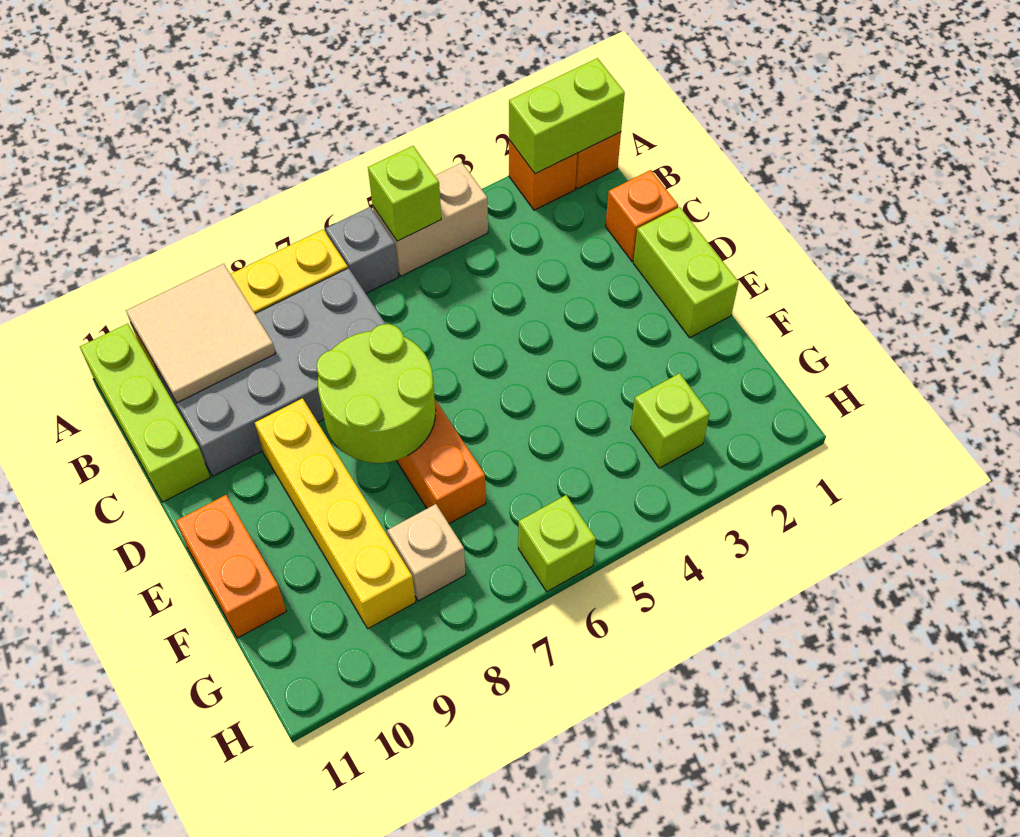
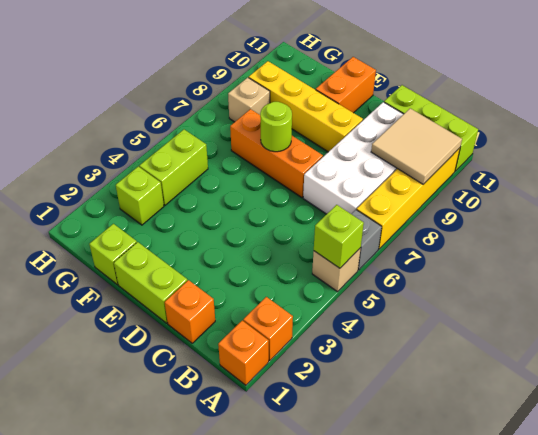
lime brick A1:A2 level 2 -> lime brick G4:G5 level 1
tan brick A4:A5 level 1 -> tan brick A5 level 1
grey brick B7:C10 level 1 -> white brick B7:C10 level 1
lime round brick D7:E8 level 2 -> lime round brick E7 level 2
orange brick E11:F11 level 1 -> orange brick E10:E11 level 1
lime brick H6 level 1 -> lime brick F1 level 1

